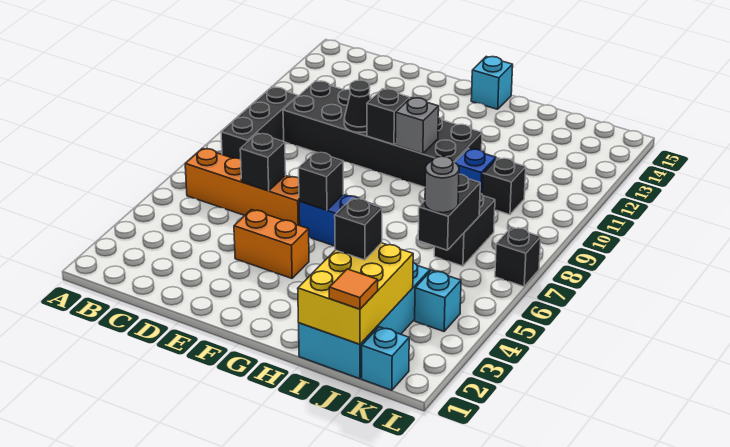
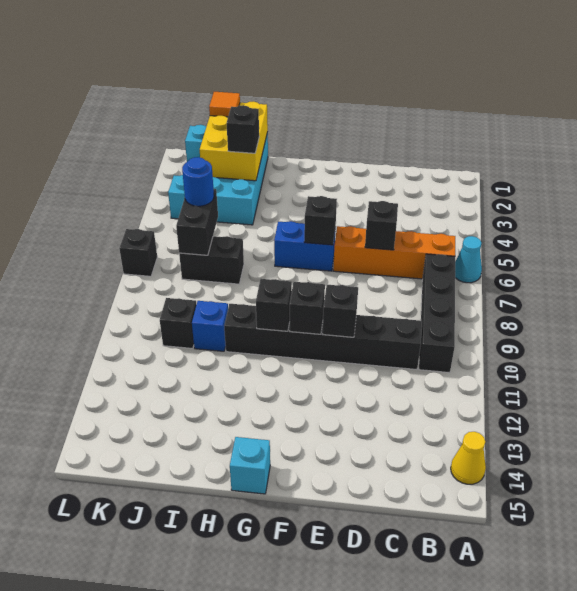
none -> cyan cone A6 level 1
none -> yellow cone A14 level 1
black brick B8:B10 level 1 -> black brick B7:B10 level 1
black brick C10:H11 level 1 -> black brick C10:H10 level 1
orange brick E4:F4 level 1 -> none
black cone E10 level 2 -> black brick E10 level 2
grey brick G10 level 2 -> black brick G10 level 2
grey round brick J6 level 3 -> blue round brick J6 level 3
black brick J7:J8 level 1 -> black brick I7:J7 level 1

